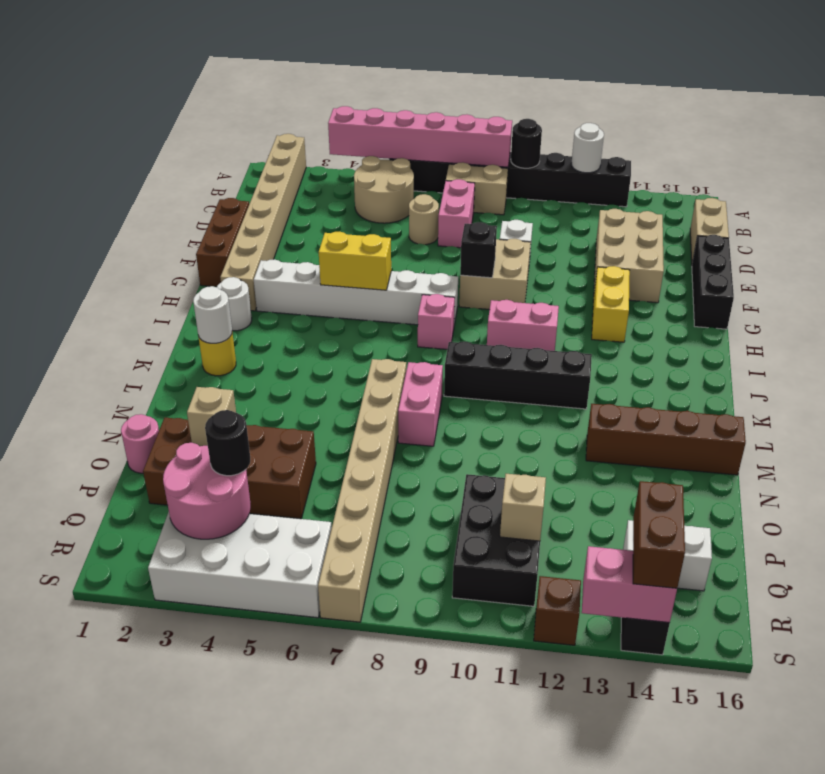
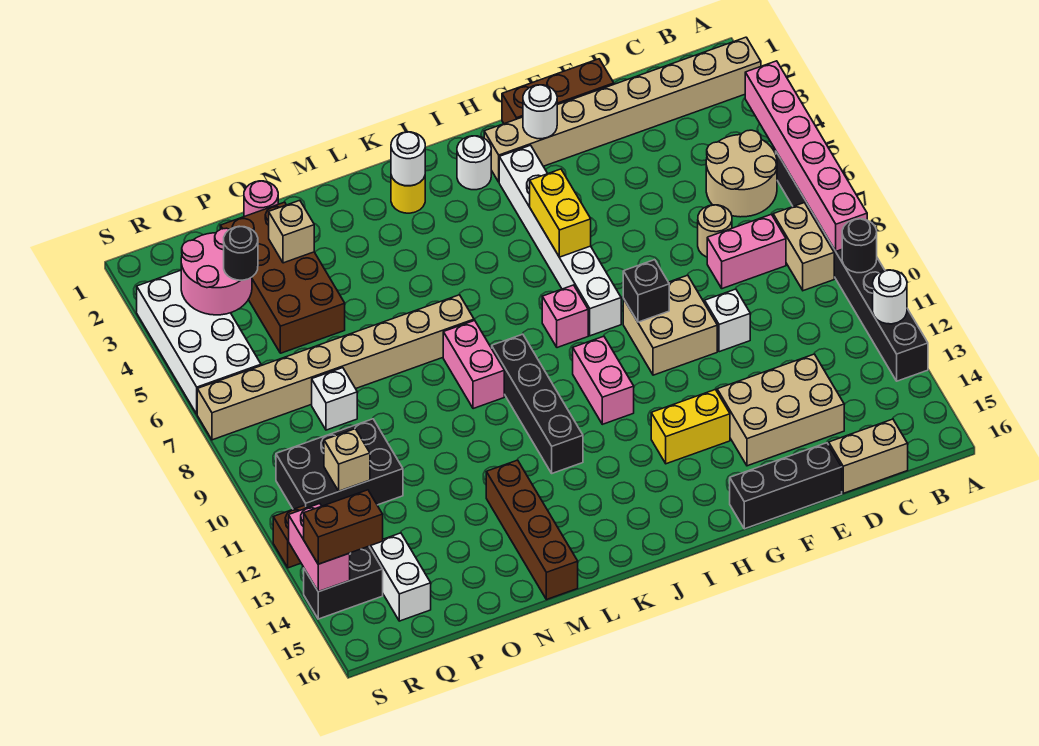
none -> white round brick G2 level 2
pink brick L8:M8 level 1 -> pink brick L8:L9 level 1
none -> white brick P8 level 1

